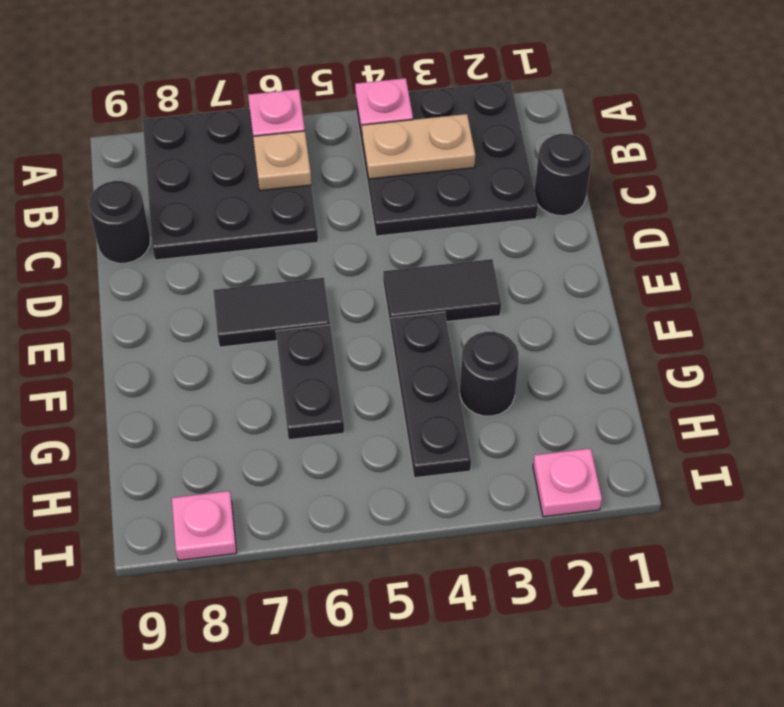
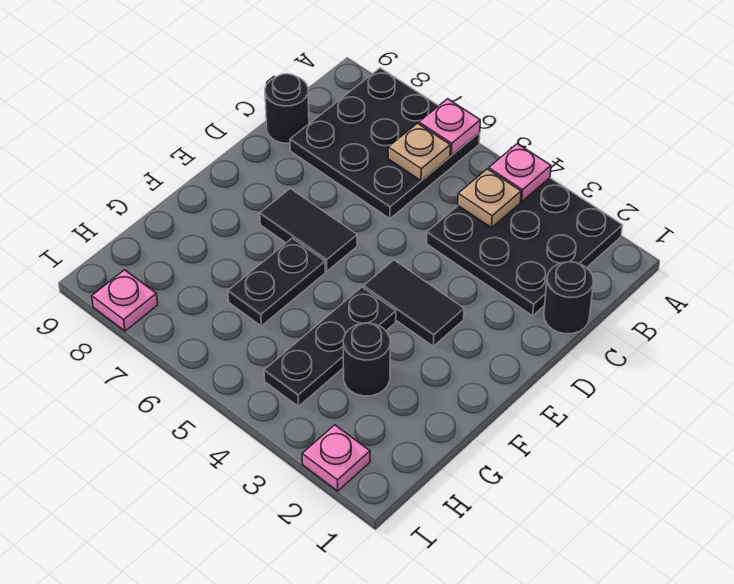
tan plate B3:B4 level 2 -> tan plate B4 level 2

